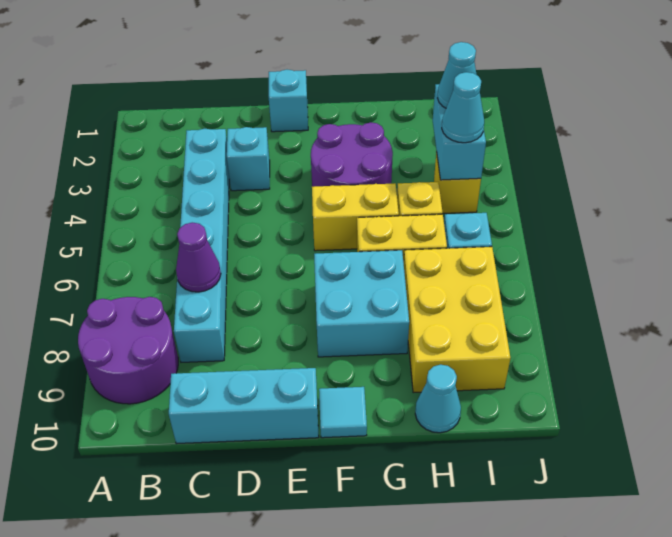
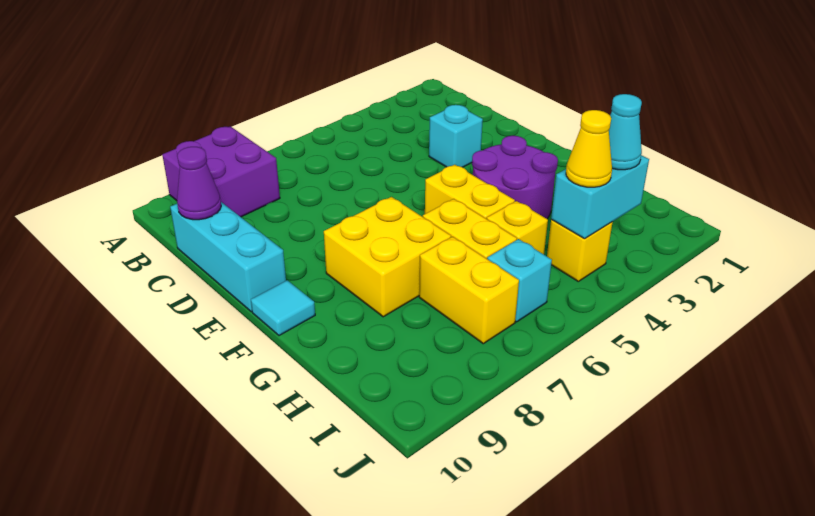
purple round brick A8:B9 level 1 -> purple brick A8:B9 level 1
cyan brick C3:C8 level 1 -> none
purple cone C7 level 2 -> purple cone C10 level 2
cyan brick E1 level 1 -> none
cyan brick F7:G8 level 1 -> yellow brick F7:G8 level 1
yellow brick H7:I9 level 1 -> yellow brick H7:I7 level 1
cyan cone H10 level 1 -> none
cyan cone I4 level 3 -> yellow cone I4 level 3

